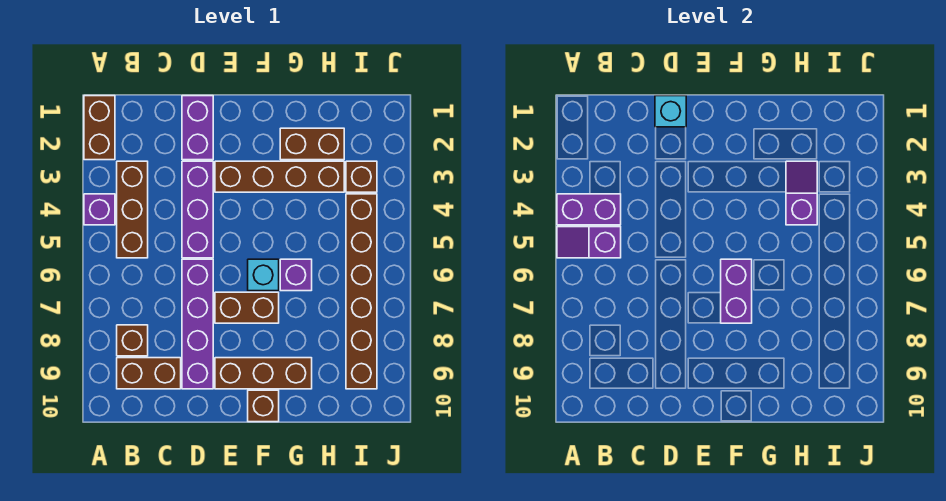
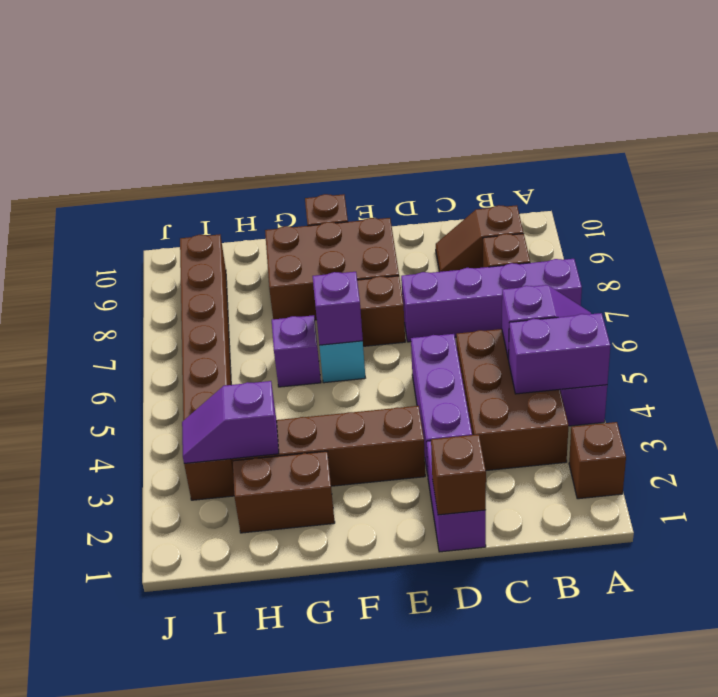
brown brick A1:A2 level 1 -> brown brick A2 level 1
brown brick B3:B5 level 1 -> brown brick B3:C5 level 1
brown brick B9:C9 level 1 -> brown slope B9:C9 level 1 top B
cyan brick D1 level 2 -> brown brick D1 level 2
purple brick D6:D9 level 1 -> purple brick A7:D7 level 1
brown brick E9:G9 level 1 -> brown brick E8:G9 level 1
purple brick F6:F7 level 2 -> purple brick F6 level 2
purple slope H3:H4 level 2 top 4 -> purple slope H3:I3 level 2 top H

